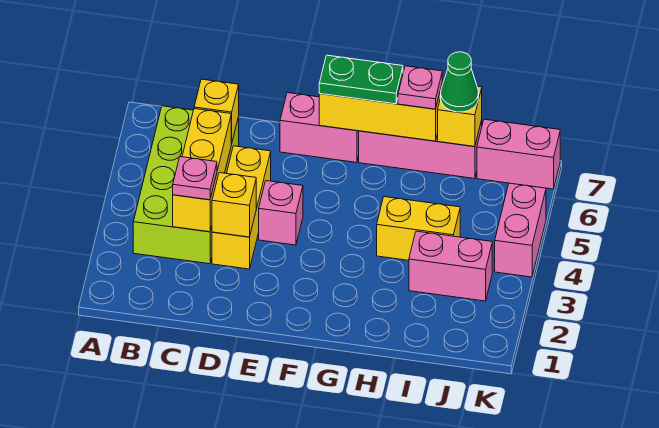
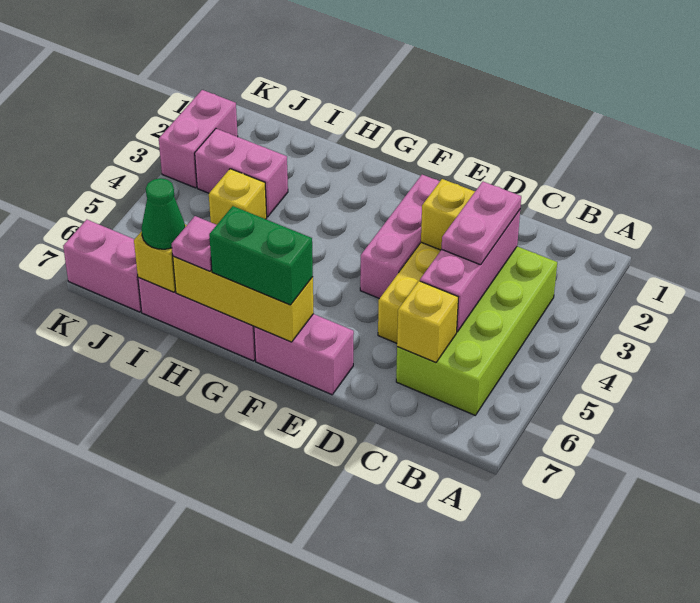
yellow brick C3:C5 level 2 -> pink brick C3:C5 level 2
pink plate C3 level 3 -> pink plate C3:C4 level 3
pink brick E4 level 1 -> pink brick E2:E4 level 1
green plate F7:G7 level 3 -> green brick F7:G7 level 3
yellow brick H4:I4 level 1 -> yellow brick I4 level 1
pink brick K4:K5 level 1 -> pink brick K2:K3 level 1

